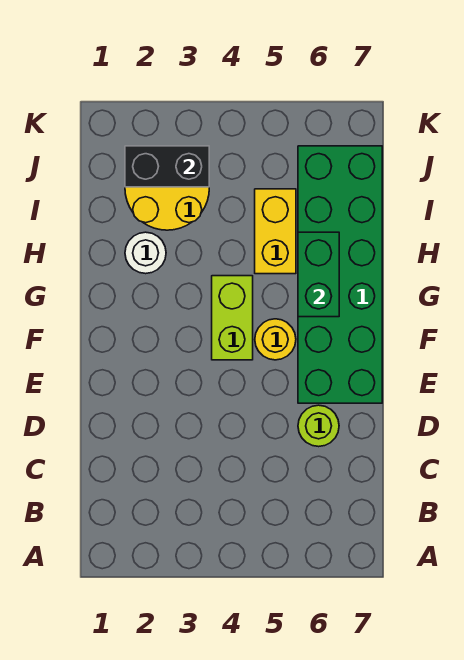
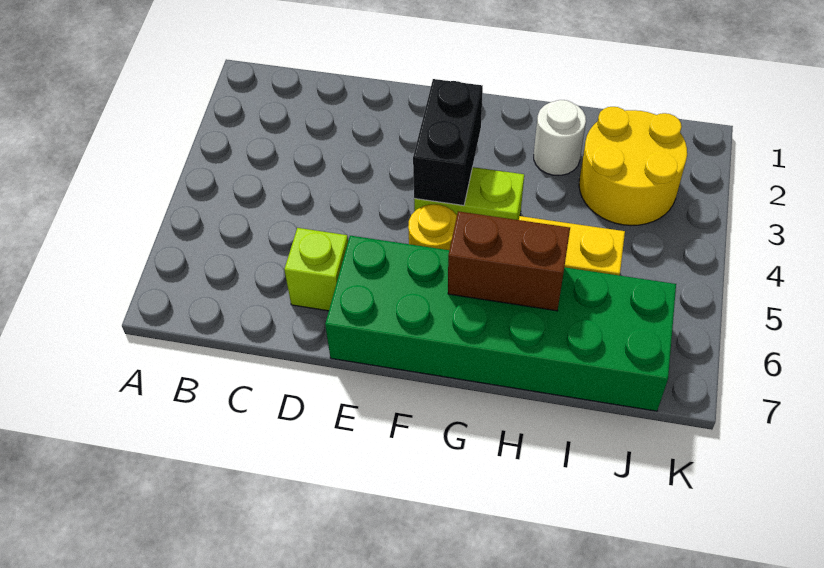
lime round brick D6 level 1 -> lime brick D6 level 1
green brick G6:H6 level 2 -> brown brick G6:H6 level 2
black brick J2:J3 level 2 -> black brick F3:F4 level 2

